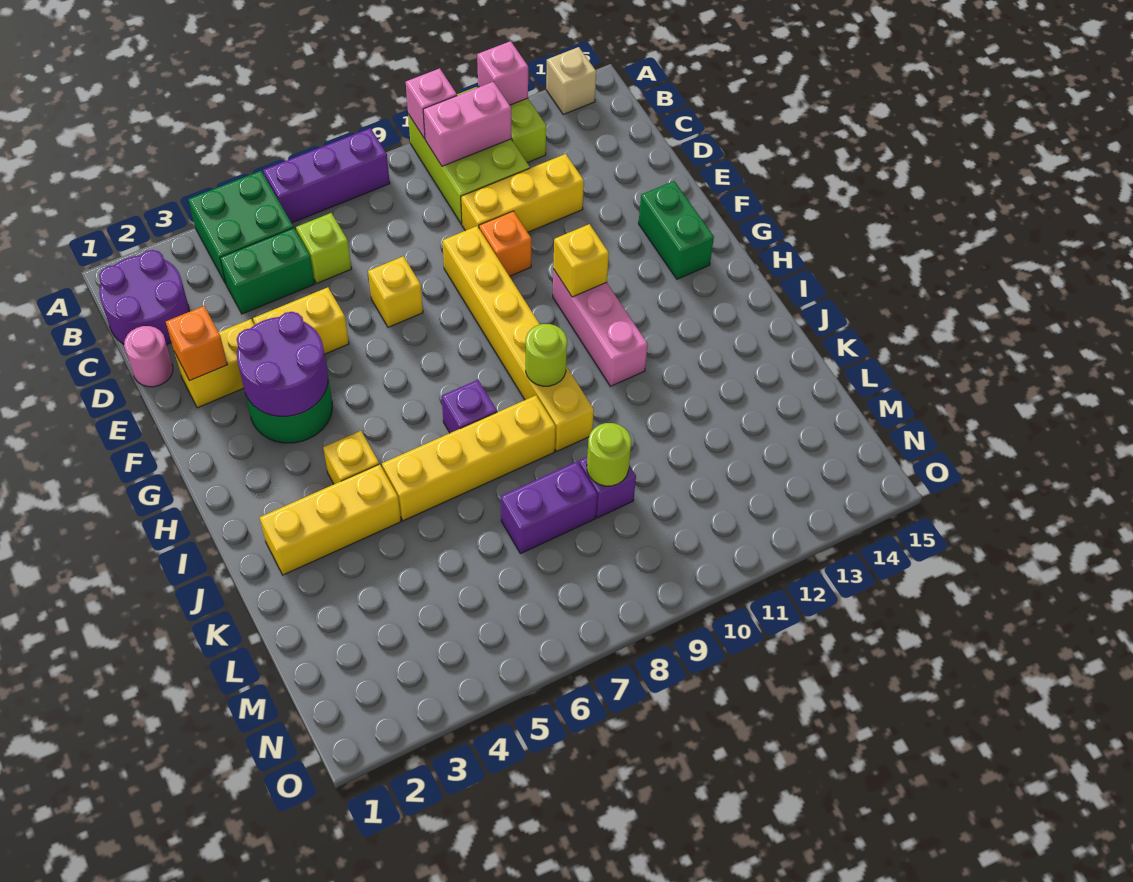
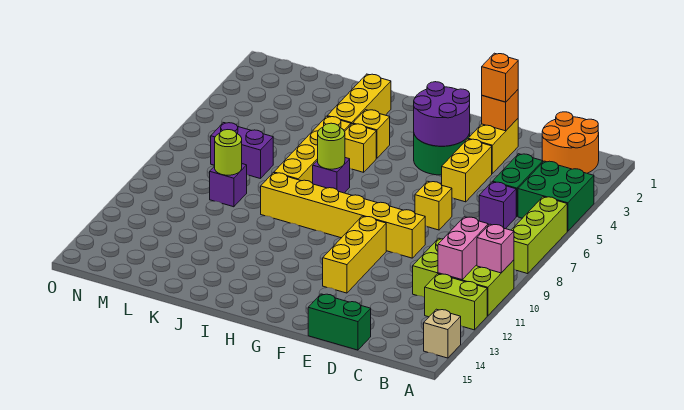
purple brick A6:A8 level 1 -> lime brick A6:A8 level 1
pink brick A12 level 2 -> none
purple round brick B1:C2 level 1 -> orange round brick B1:C2 level 1
lime brick C6 level 1 -> purple brick C6 level 1
pink round brick D1 level 1 -> none
yellow brick D10:D12 level 1 -> yellow brick F10:F12 level 1
orange brick E10 level 1 -> orange brick E2 level 3
green brick F14:G14 level 1 -> green brick D15:E15 level 1
pink brick G11:I11 level 1 -> none
yellow brick G11 level 2 -> yellow brick I5 level 1
lime round brick I9 level 2 -> lime round brick I7 level 2
purple brick L7:L8 level 1 -> purple brick L7:M7 level 1

